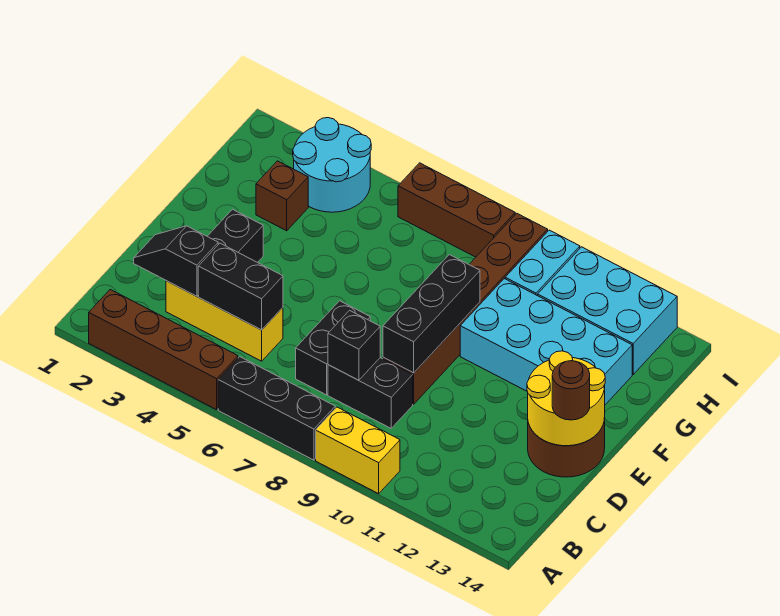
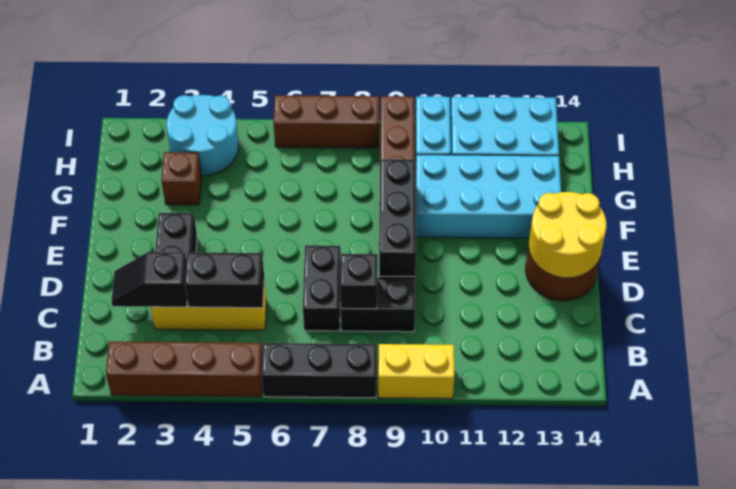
brown round brick D14 level 3 -> none

